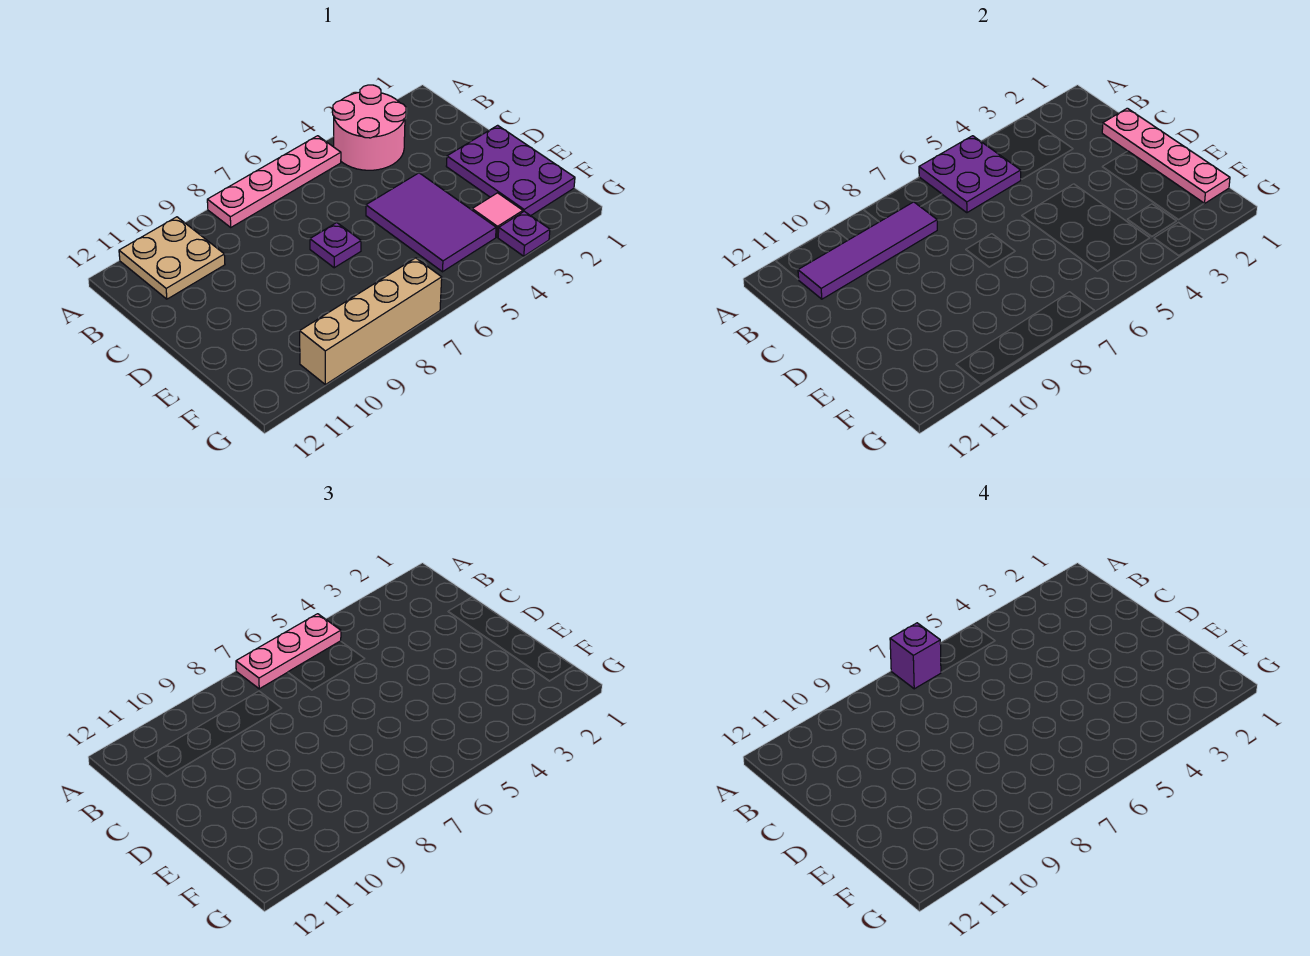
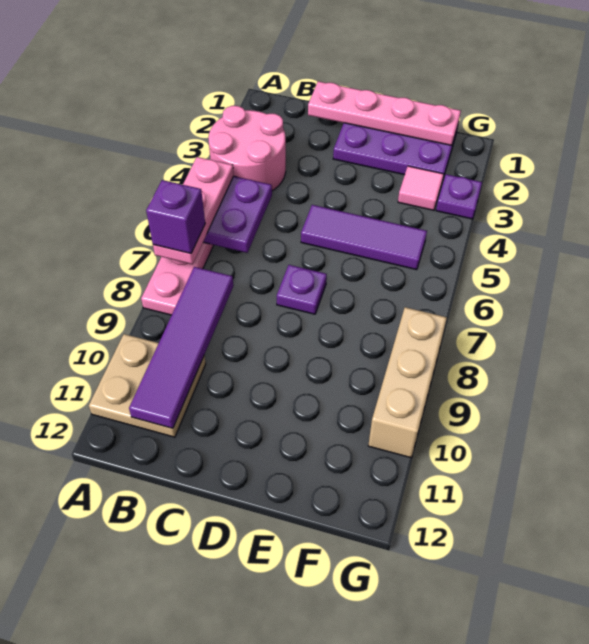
purple tile D4:F5 level 1 -> purple tile D5:F5 level 1
tan brick G7:G10 level 1 -> tan brick G8:G10 level 1

